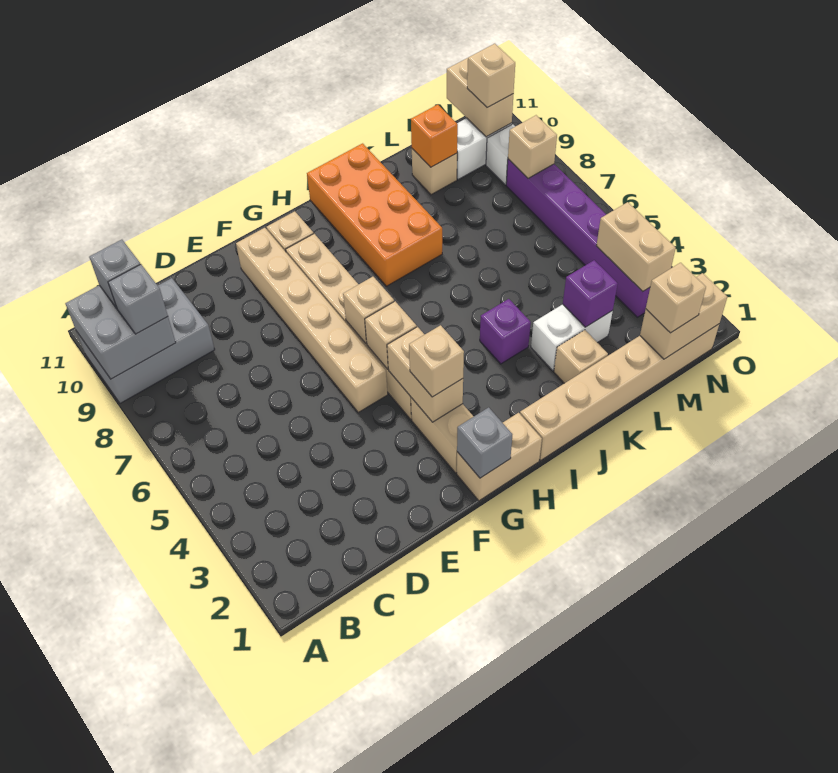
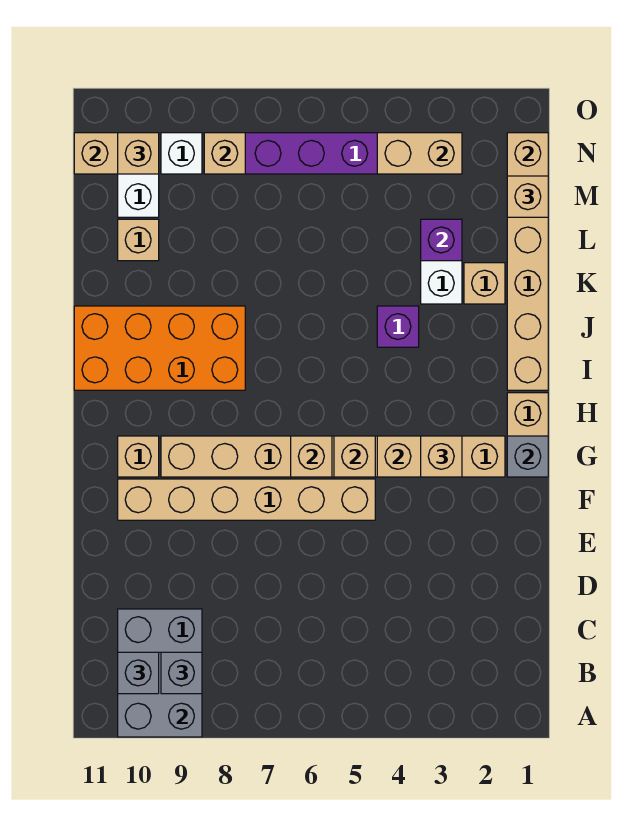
orange brick L10 level 2 -> none

